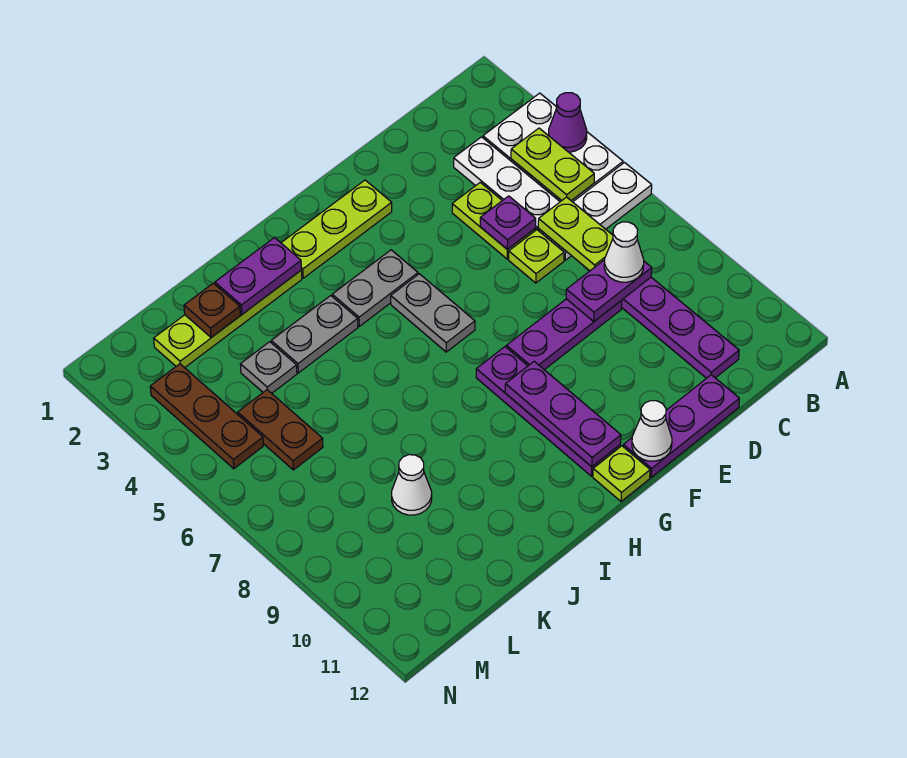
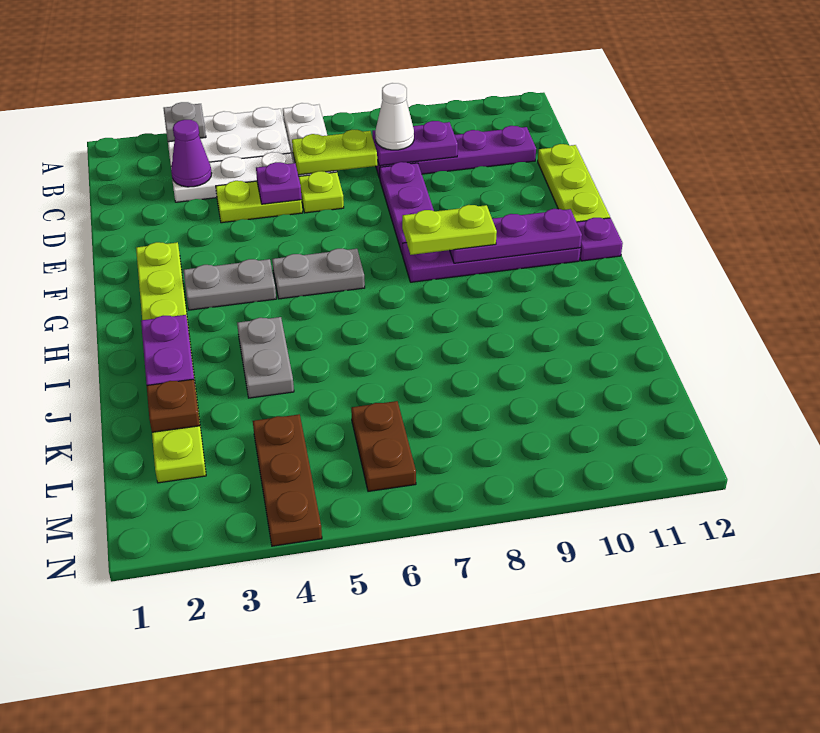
purple cone A4 level 2 -> purple cone C3 level 2
lime plate B4:B5 level 2 -> lime plate G8:G9 level 3
purple plate C8:D8 level 2 -> purple plate C8:C9 level 2
purple plate D12:F12 level 1 -> lime plate D12:F12 level 1
white cone F12 level 2 -> none
grey plate G4:H4 level 1 -> grey plate G3:G4 level 1
lime plate G12 level 1 -> purple plate G12 level 1
grey plate K4 level 1 -> grey plate A3 level 2
white cone K9 level 1 -> none
brown plate L5:L6 level 1 -> brown plate L6:M6 level 1
brown plate M3:M5 level 1 -> brown plate L4:N4 level 1

